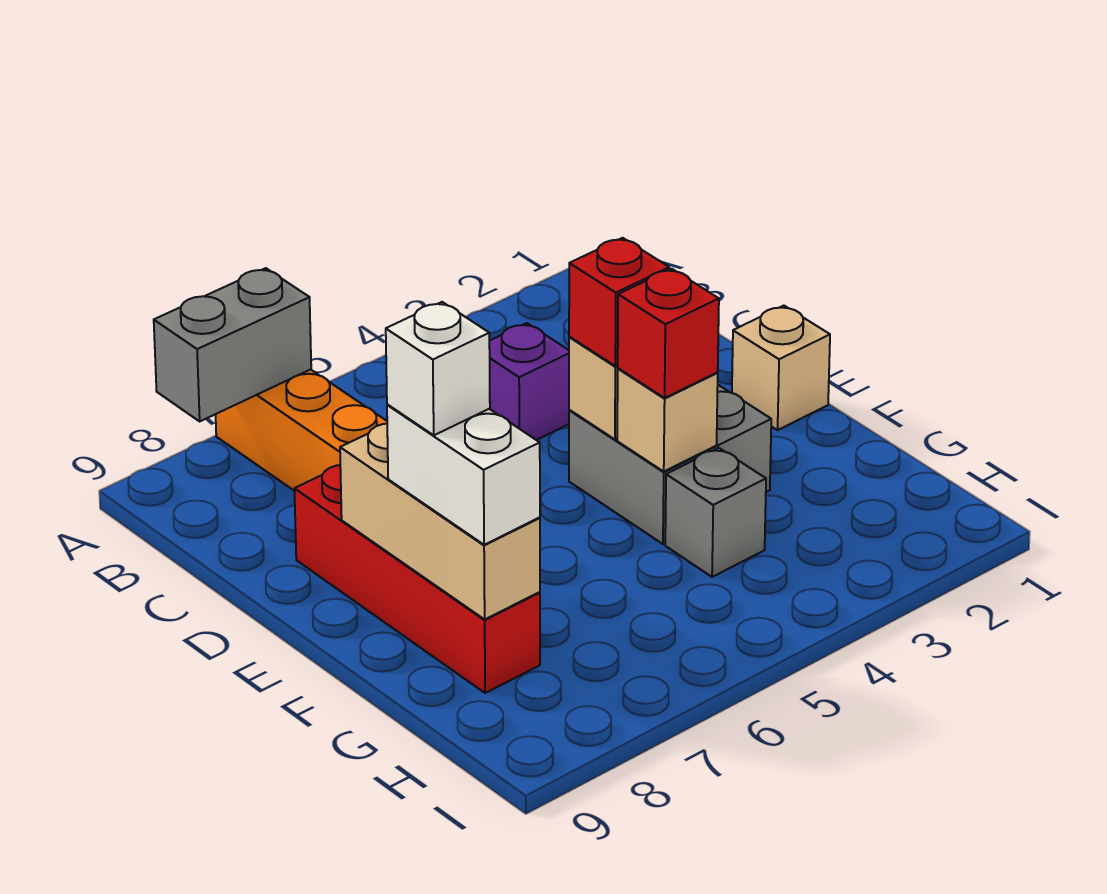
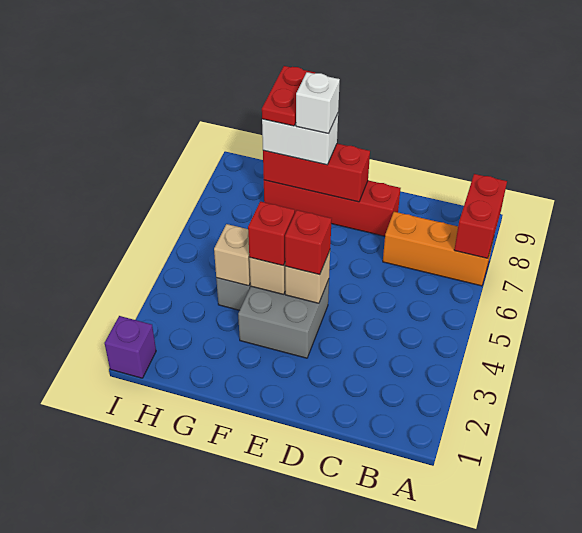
grey brick A7:A8 level 2 -> red brick A7:A8 level 2
purple brick C4 level 1 -> purple brick I1 level 1
tan brick E1 level 1 -> tan brick G4 level 2
tan brick E8:G8 level 2 -> red brick E8:G8 level 2
none -> red plate G8:G9 level 4

